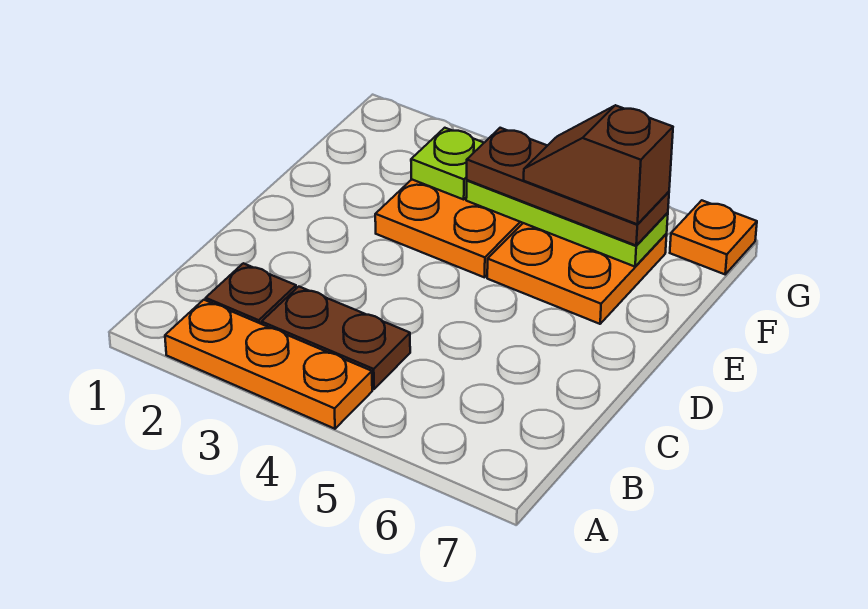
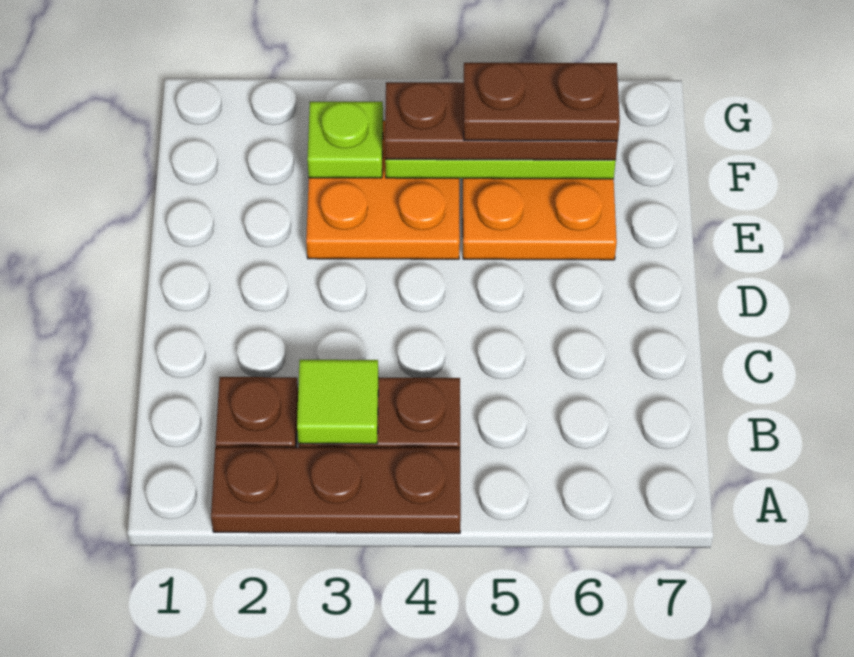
orange plate A2:A4 level 1 -> brown plate A2:A4 level 1
none -> lime tile B3 level 2
brown slope F5:F6 level 4 top 6 -> brown plate F5:F6 level 4
orange plate G7 level 1 -> none

